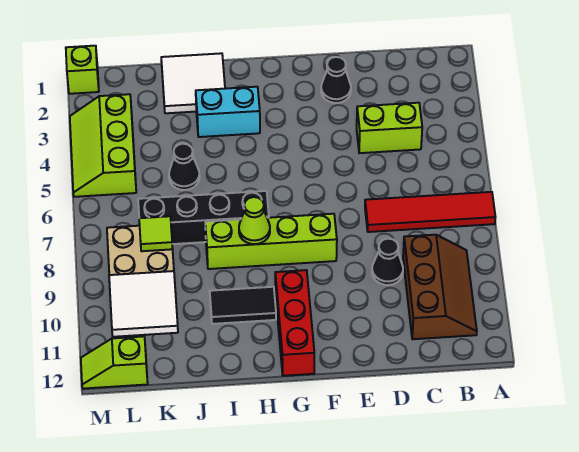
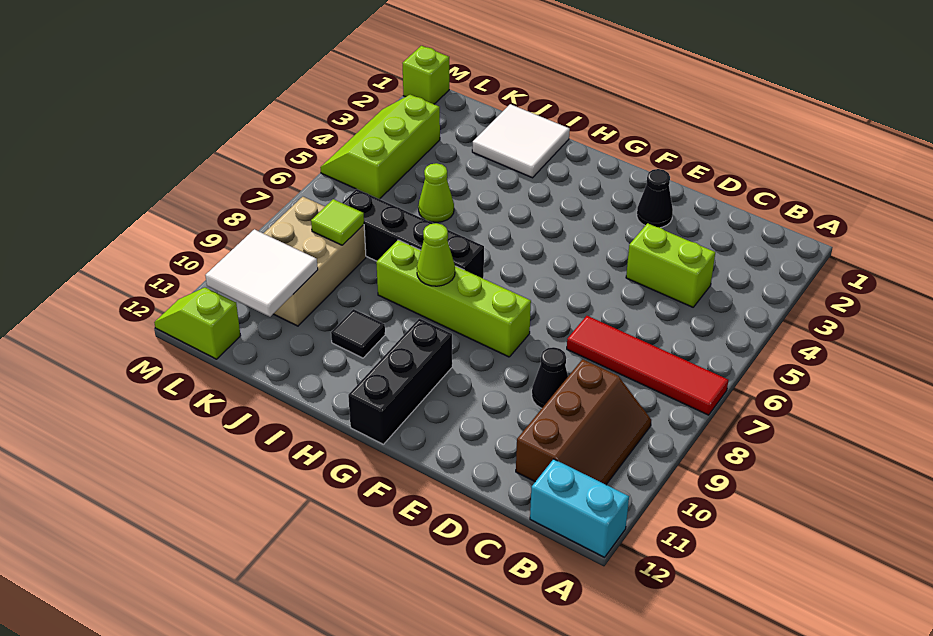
red brick G10:G12 level 1 -> black brick G10:G12 level 1
cyan brick H3:I3 level 1 -> cyan brick A12:B12 level 1
black tile H10:I10 level 1 -> black tile I10 level 1
black cone J5 level 1 -> lime cone J5 level 1

